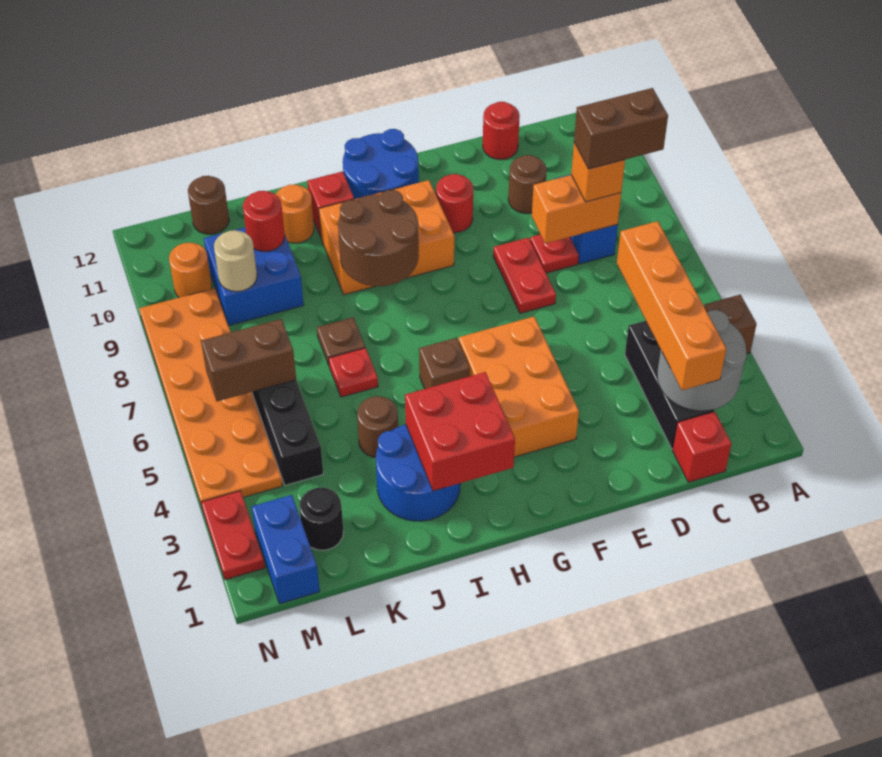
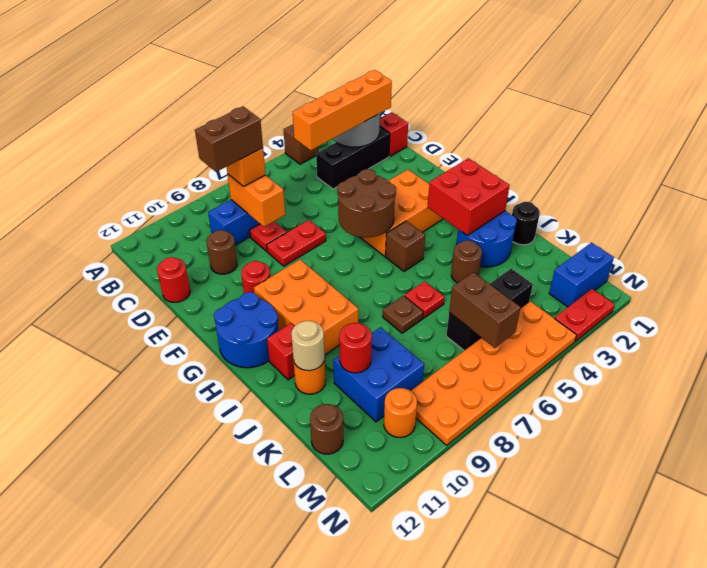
brown brick B8:C8 level 4 -> brown brick C8:C9 level 4
brown round brick H8:I9 level 2 -> brown round brick F5:G6 level 2
black round brick L2 level 1 -> black round brick J1 level 1
tan round brick L9 level 2 -> tan round brick J11 level 2

